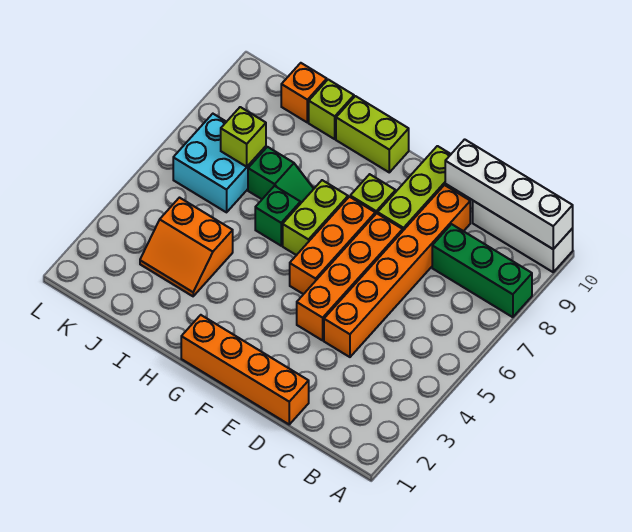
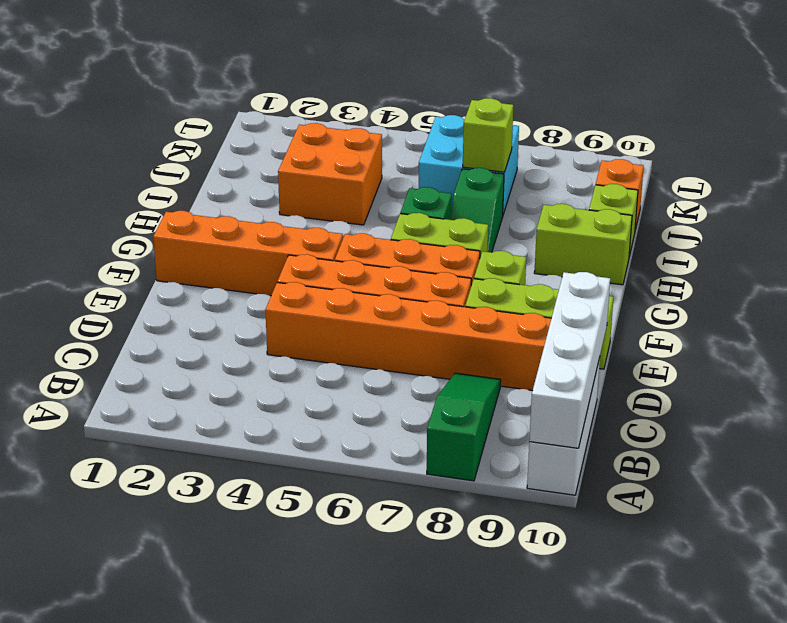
green brick A8:C8 level 1 -> green slope A8:C8 level 1 top A
orange brick D1:G1 level 1 -> orange brick F1:F4 level 1
lime brick G10:H10 level 1 -> lime brick H9:H10 level 1
orange slope I3:J4 level 1 top 4 -> orange brick I3:J4 level 1

